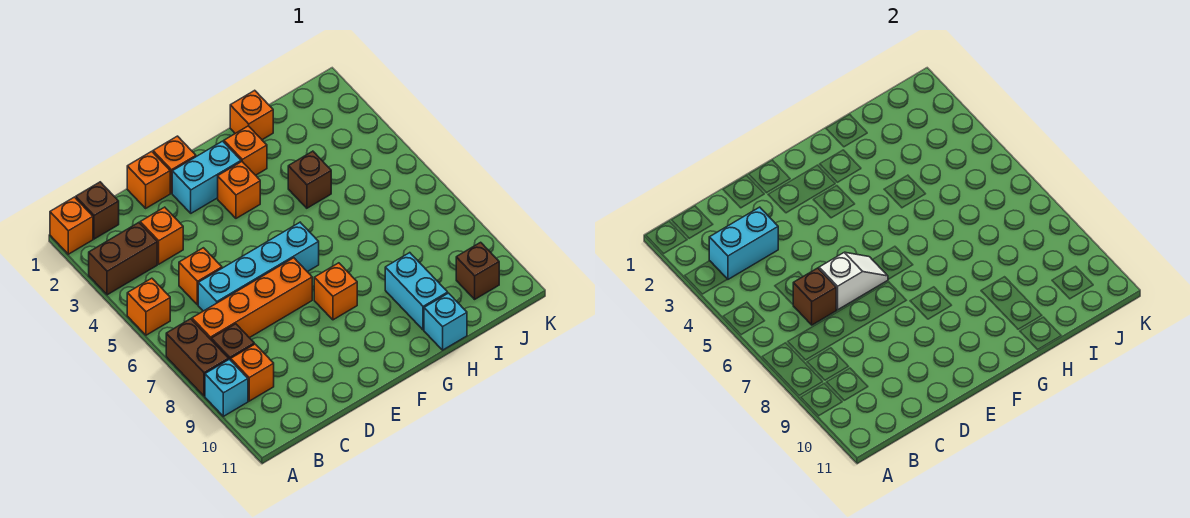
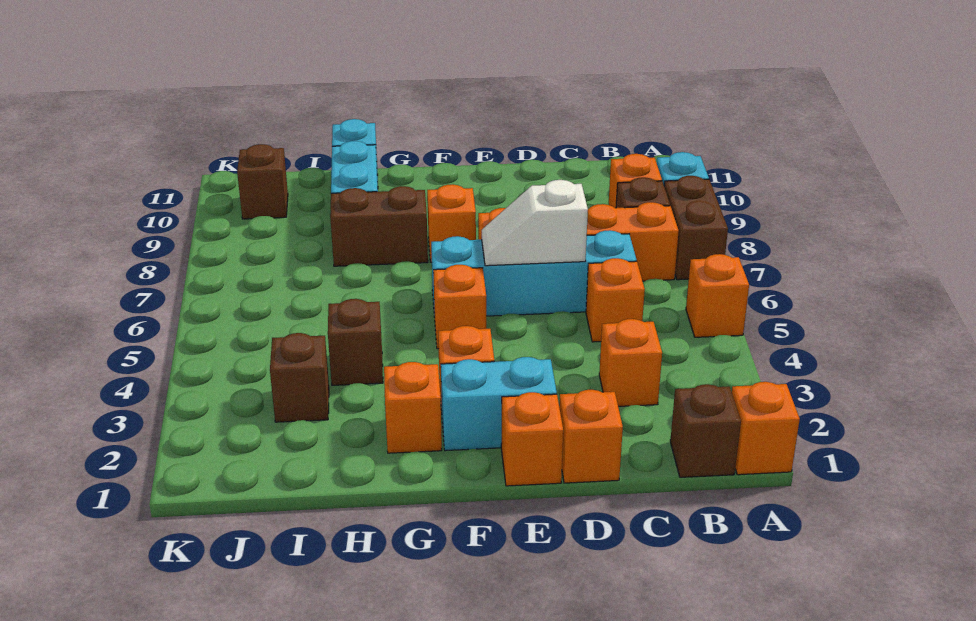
brown brick A3:B3 level 1 -> brown brick G8:H8 level 1
cyan brick B3:C3 level 2 -> none
brown brick C6 level 2 -> brown brick I3 level 1
orange brick H1 level 1 -> orange brick F5 level 1

